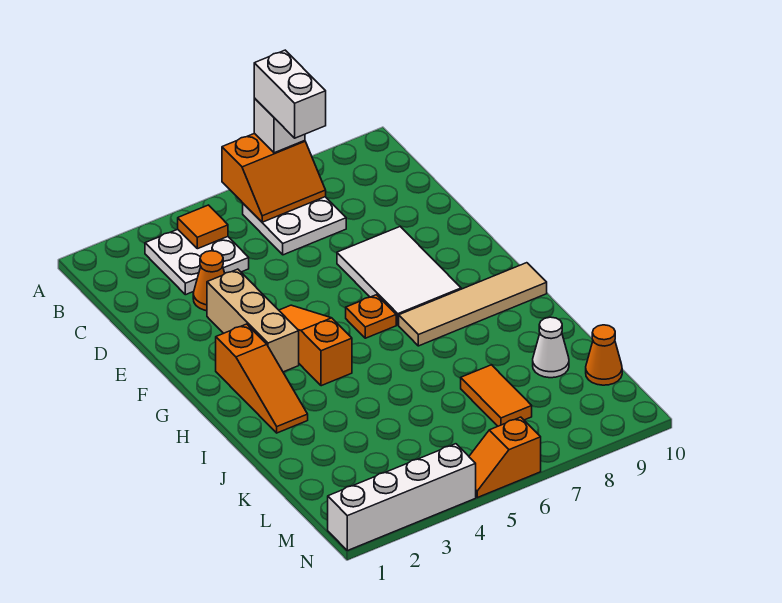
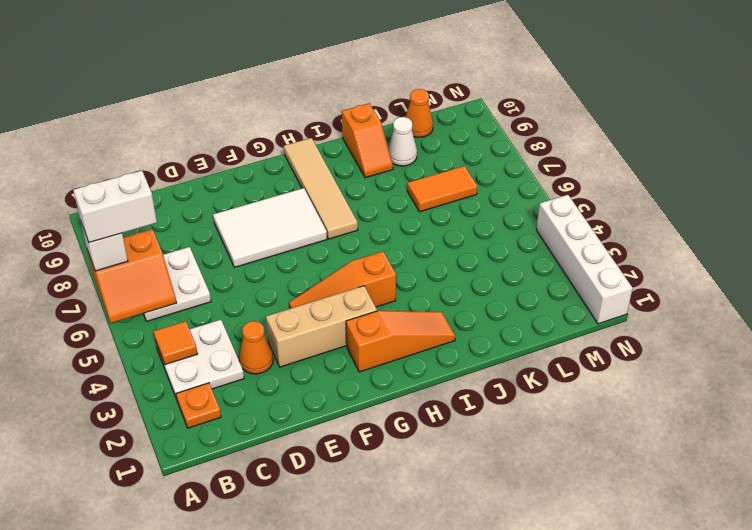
orange slope A6:B7 level 2 top A -> orange slope A6:B7 level 2 top 7
orange plate G6 level 1 -> orange plate B2 level 1
orange slope N5:N6 level 1 top 6 -> orange slope J9:J10 level 1 top 10

